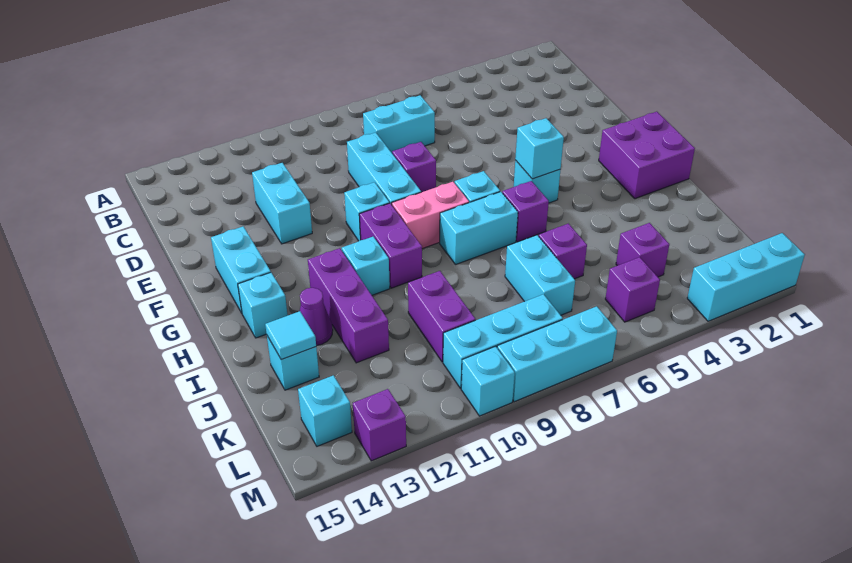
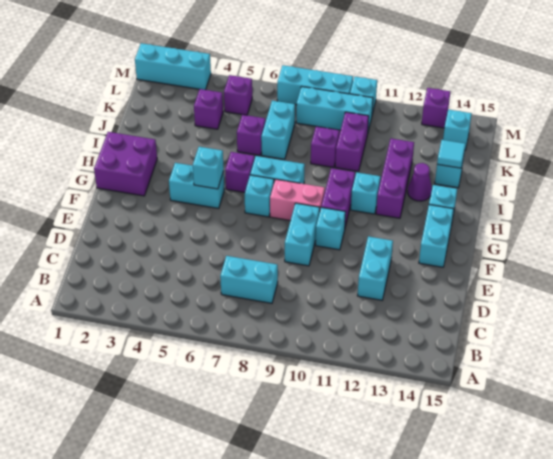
cyan brick D9:F9 level 1 -> cyan brick E9:F9 level 1
purple brick E8 level 1 -> purple brick J9 level 1
cyan brick G5 level 1 -> cyan brick G4:G5 level 1

